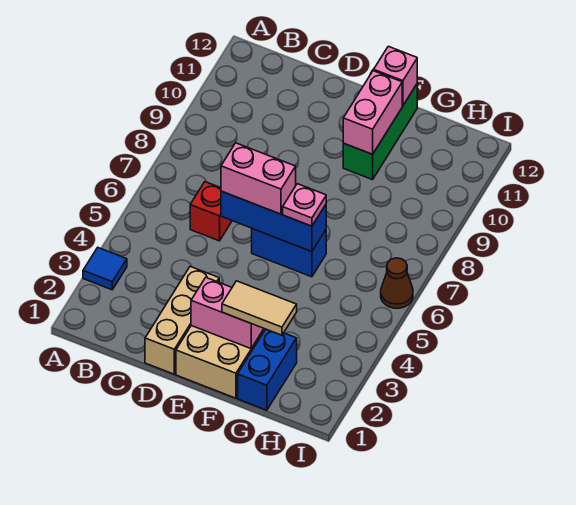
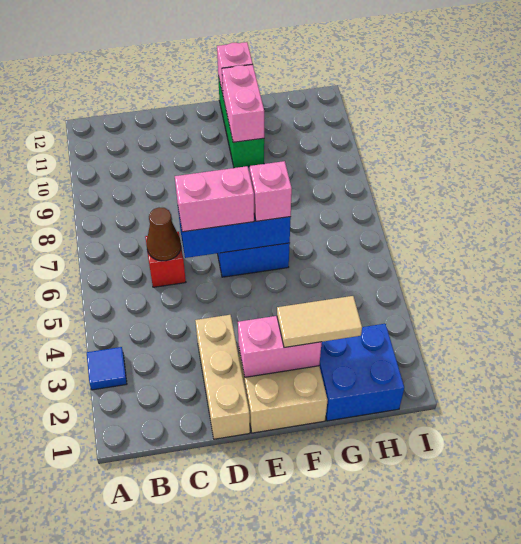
pink plate F6 level 3 -> pink brick F6 level 3
blue brick G1:G2 level 1 -> blue brick G1:H2 level 1
brown cone I6 level 1 -> brown cone C6 level 2

